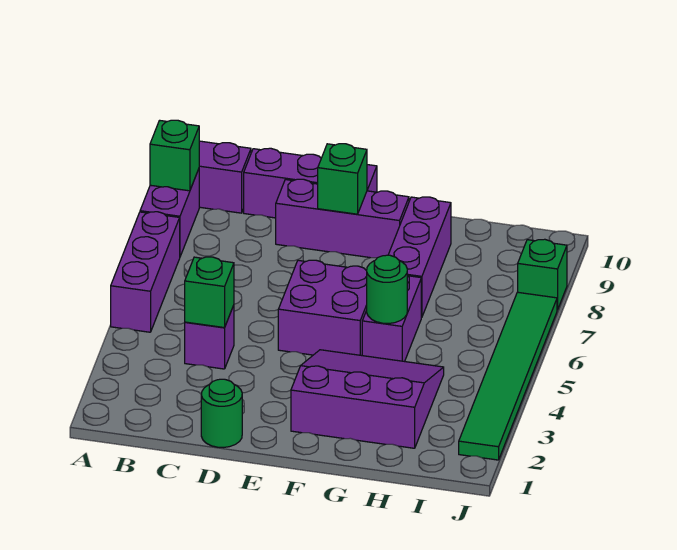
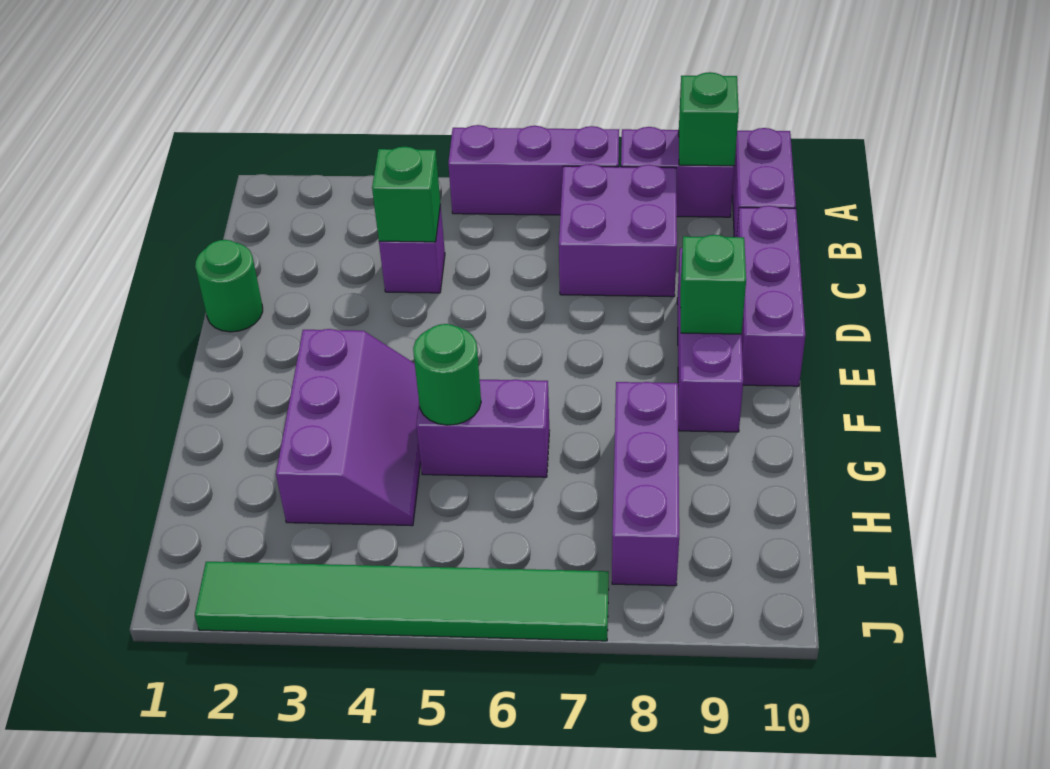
purple brick E5:F6 level 1 -> purple brick B7:C8 level 1
purple slope F2:H4 level 1 top 2 -> purple slope F3:H4 level 1 top 3
purple brick G7:G9 level 1 -> purple brick G8:I8 level 1
green brick J8 level 1 -> none

